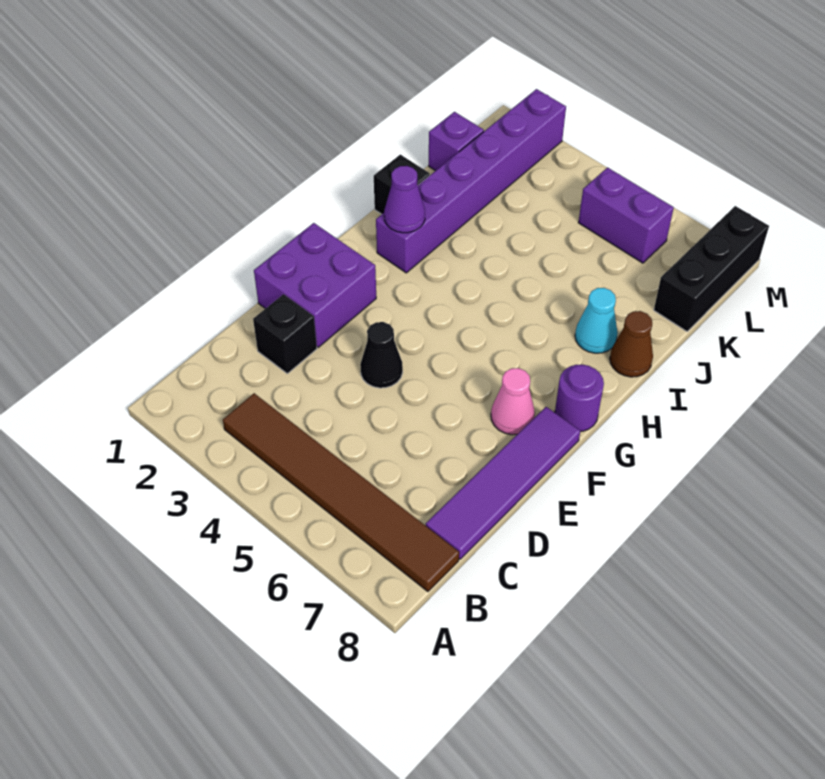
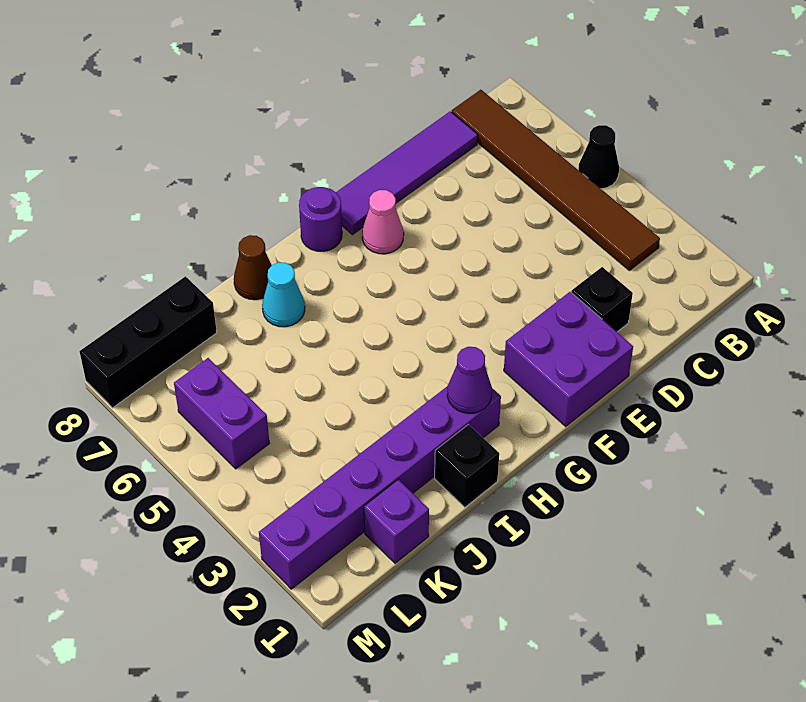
black cone E4 level 1 -> black cone A5 level 1

